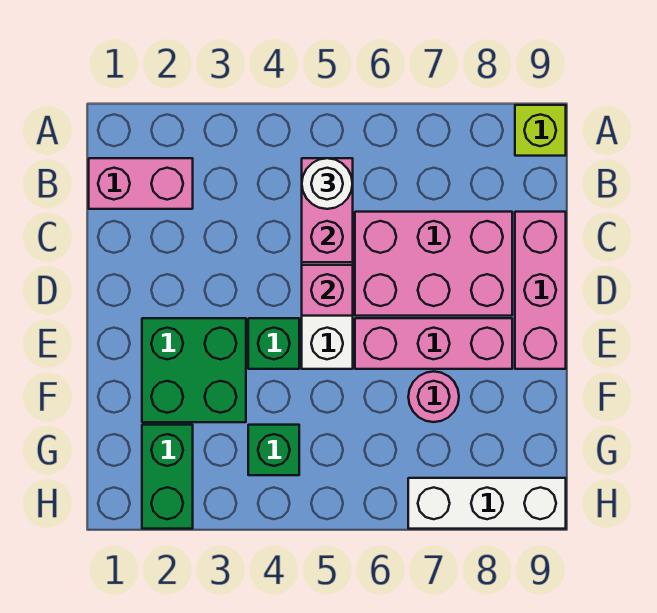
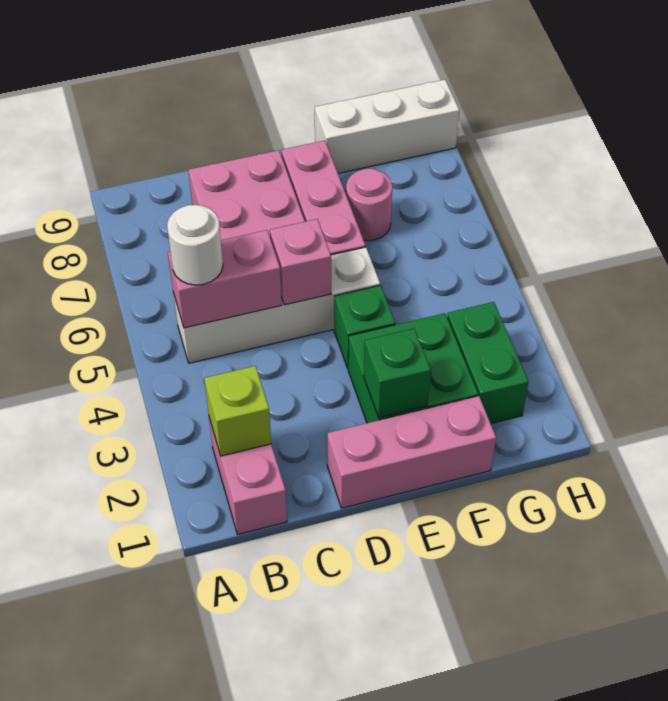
lime brick A9 level 1 -> lime brick B2 level 2
pink brick C9:E9 level 1 -> pink brick D1:F1 level 1
green brick G2:H2 level 1 -> green brick G2:G3 level 1
green brick G4 level 1 -> green brick E2 level 2
white brick H7:H9 level 1 -> white brick F9:H9 level 1

